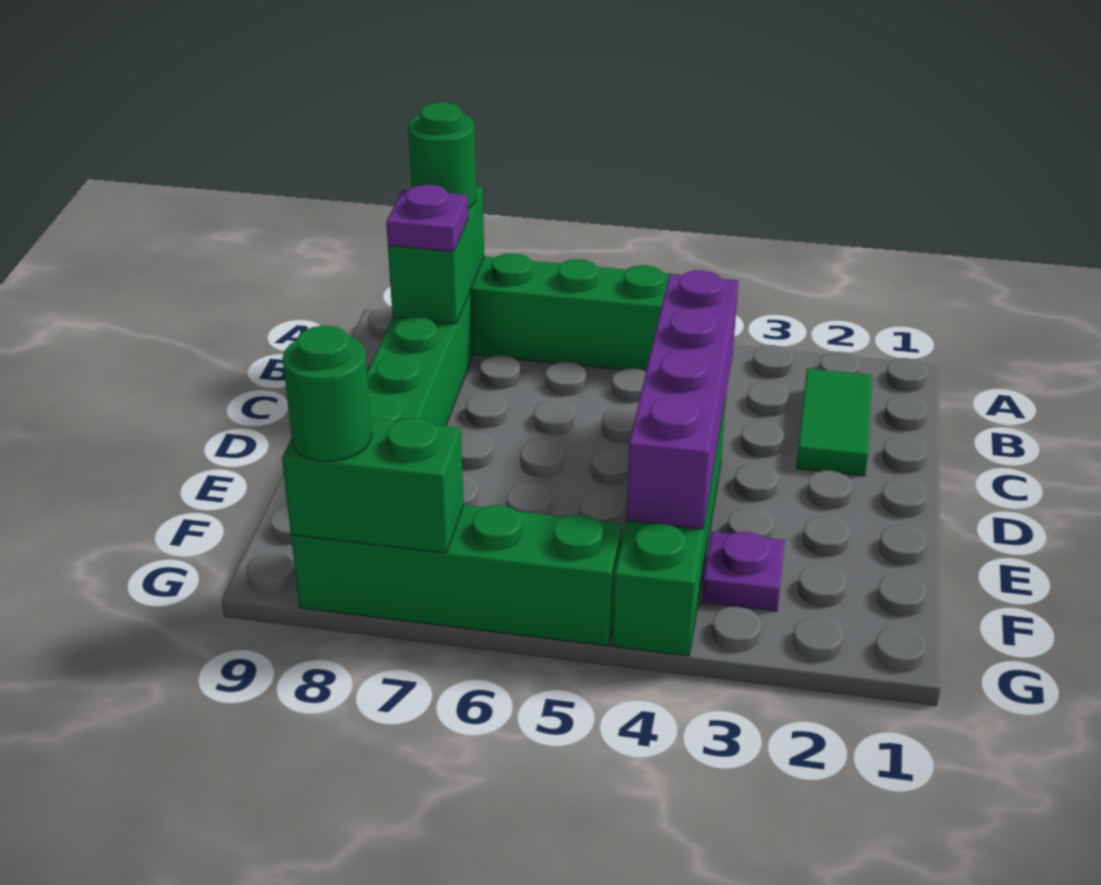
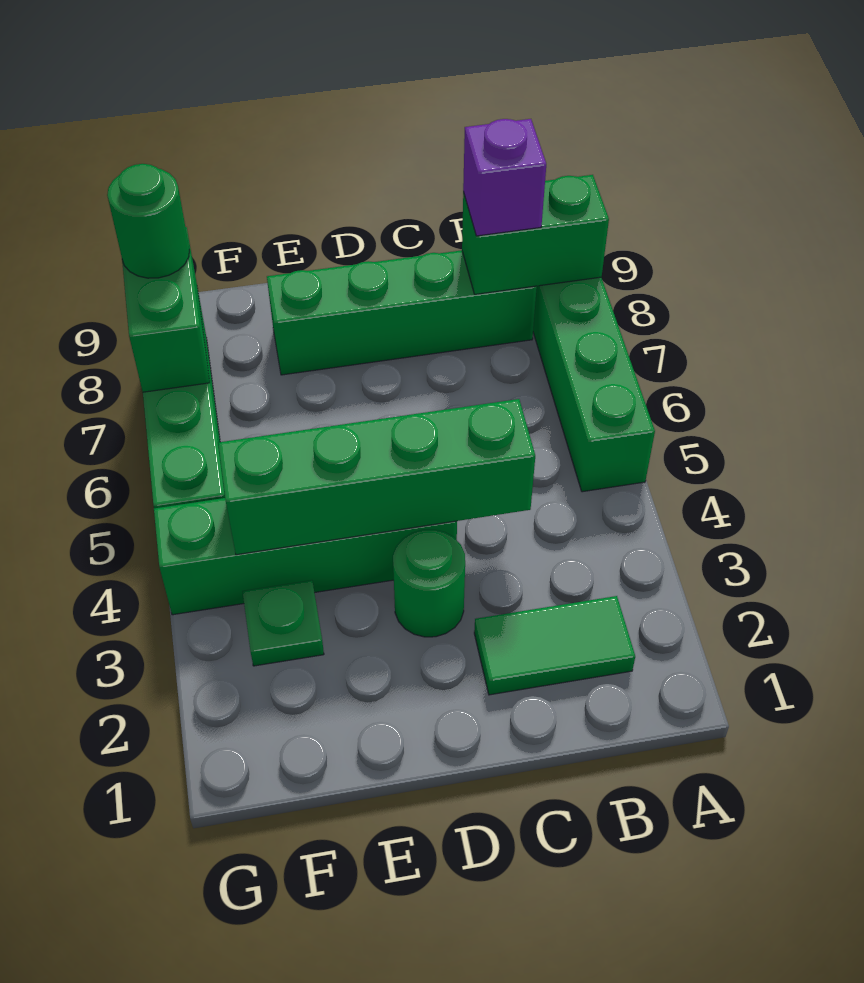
green round brick A8 level 3 -> green round brick D3 level 1
purple plate B8 level 3 -> purple brick B8 level 3
purple brick C4:F4 level 2 -> green brick C4:F4 level 2
purple plate F3 level 1 -> green plate F3 level 1

